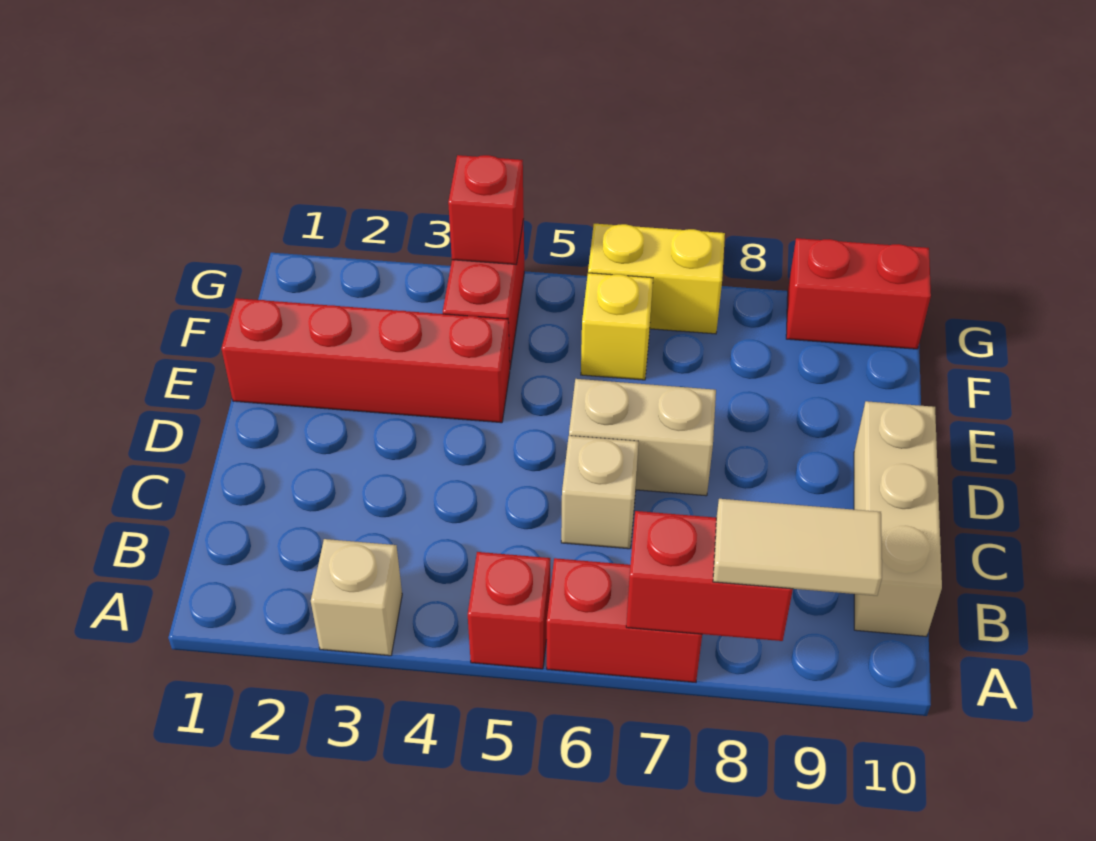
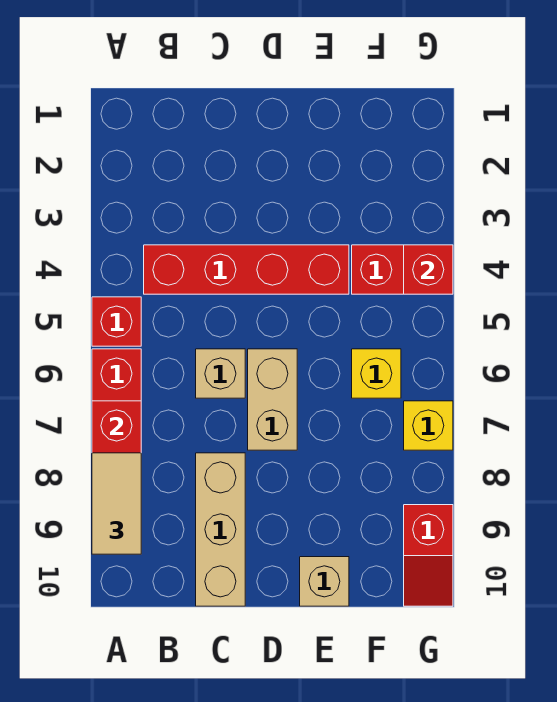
tan brick A3 level 1 -> tan brick E10 level 1
tan brick B10:D10 level 1 -> tan brick C8:C10 level 1
red brick E1:E4 level 1 -> red brick B4:E4 level 1
yellow brick G6:G7 level 1 -> yellow brick G7 level 1
red brick G9:G10 level 1 -> red slope G9:G10 level 1 top 9

